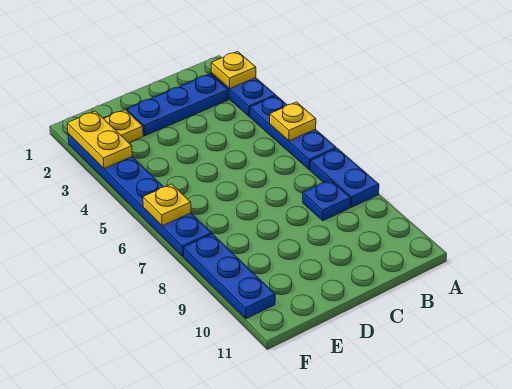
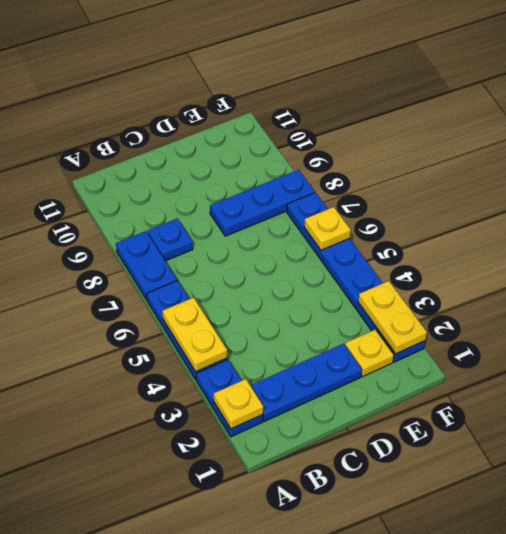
yellow plate A5 level 2 -> yellow plate A4:A5 level 2
blue plate F8:F10 level 1 -> blue plate D8:F8 level 1

